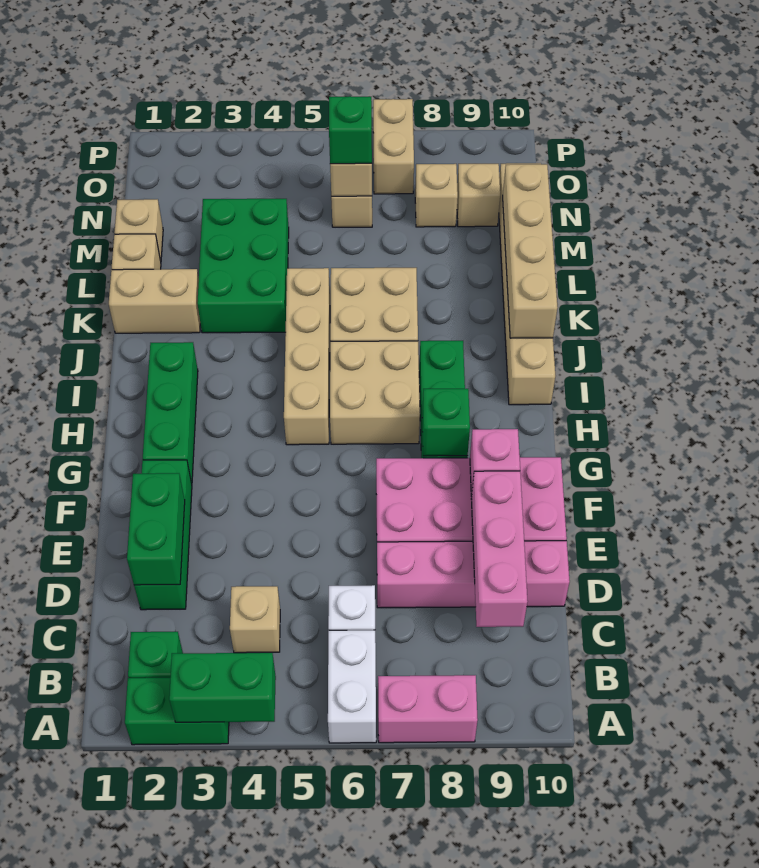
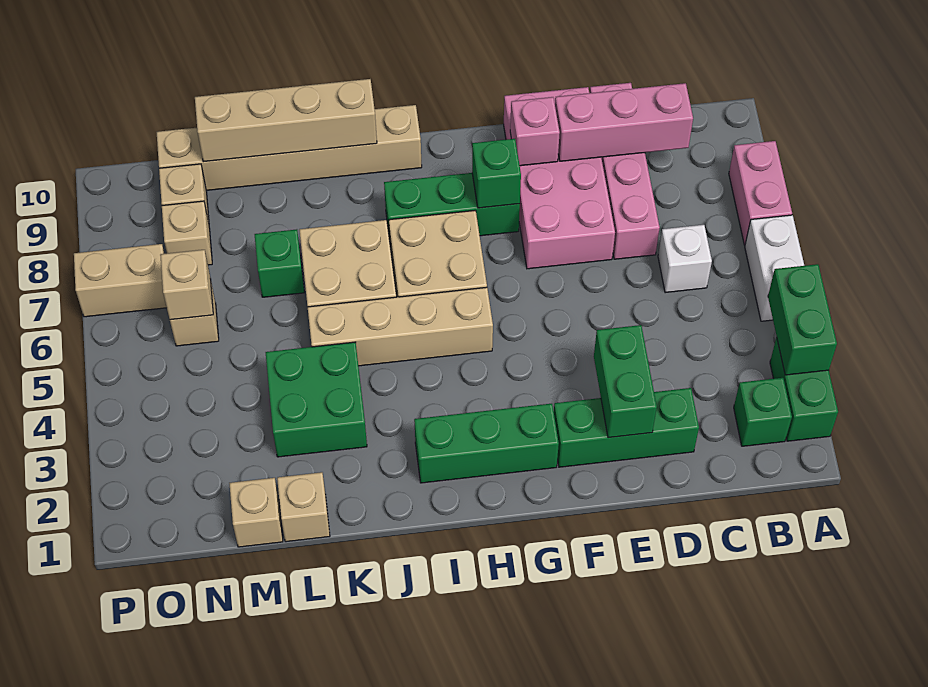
white brick A6:B6 level 1 -> white brick A5:A6 level 1
tan brick C4 level 1 -> none
green brick D2:E2 level 2 -> green brick E2:E3 level 2
tan brick K1:K2 level 1 -> none
green brick K3:M4 level 1 -> green brick K3:L4 level 1
green brick N6 level 3 -> green brick L7 level 1

